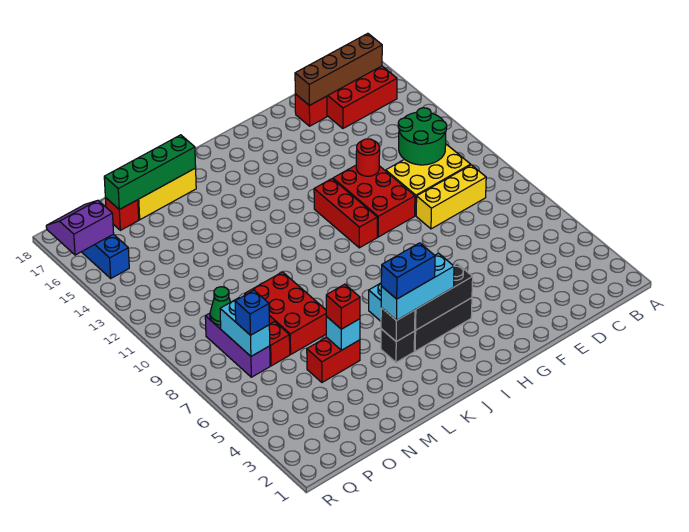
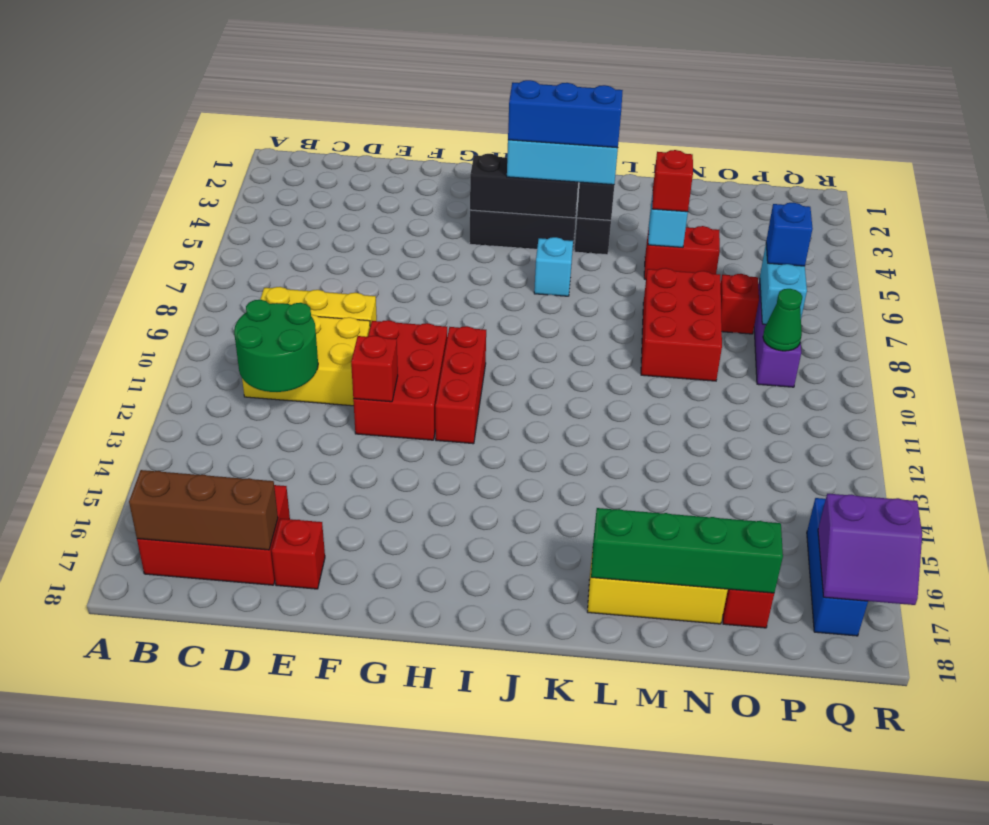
brown brick B17:E17 level 2 -> brown brick B17:D17 level 2
red round brick F12 level 2 -> red brick F12 level 2
blue brick J4:K4 level 4 -> blue brick I4:K4 level 4

